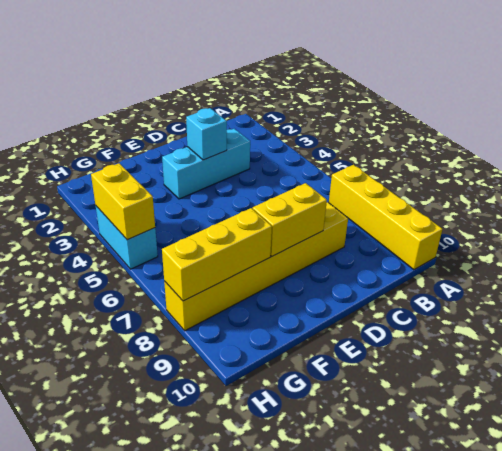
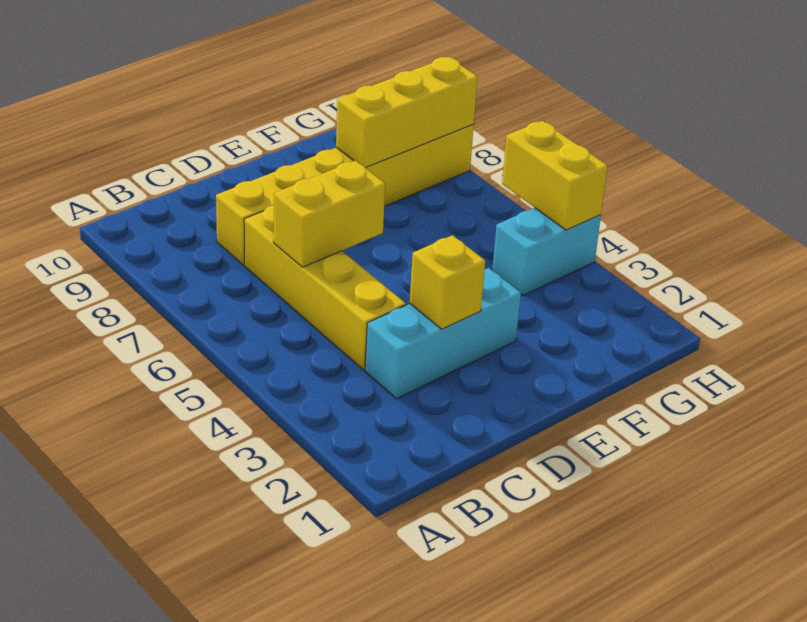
yellow brick A7:A10 level 1 -> yellow brick C4:C7 level 1
cyan brick D3 level 2 -> yellow brick D3 level 2
yellow brick D8:E8 level 2 -> yellow brick C6:D6 level 2
cyan brick H4:H5 level 1 -> cyan brick G4:H4 level 1

